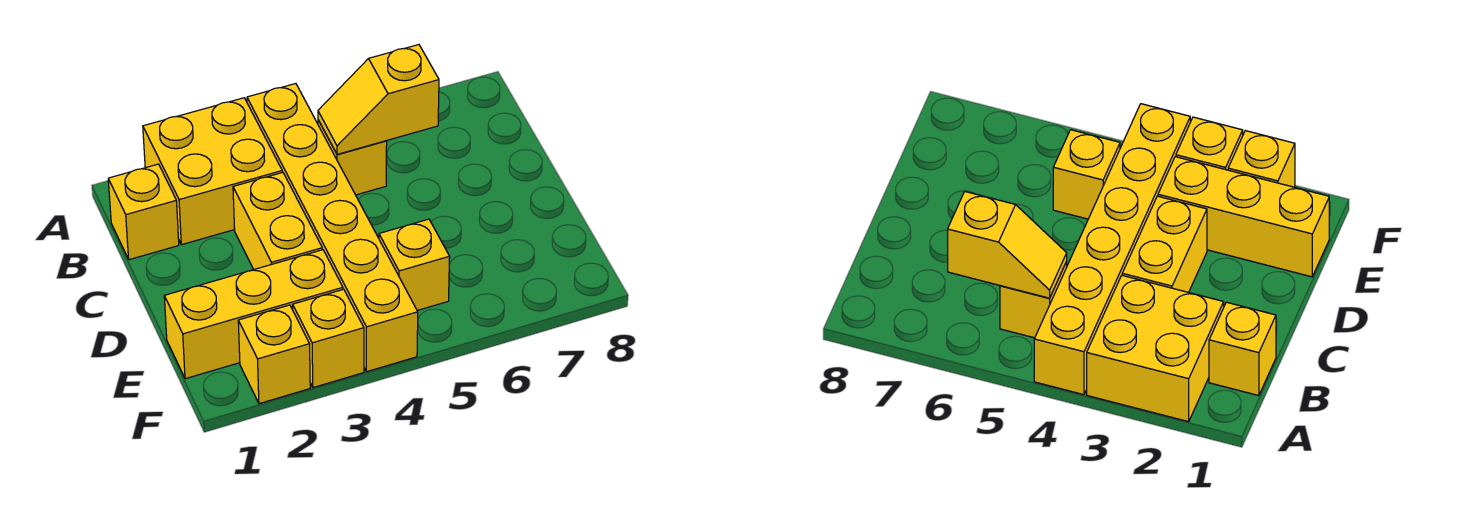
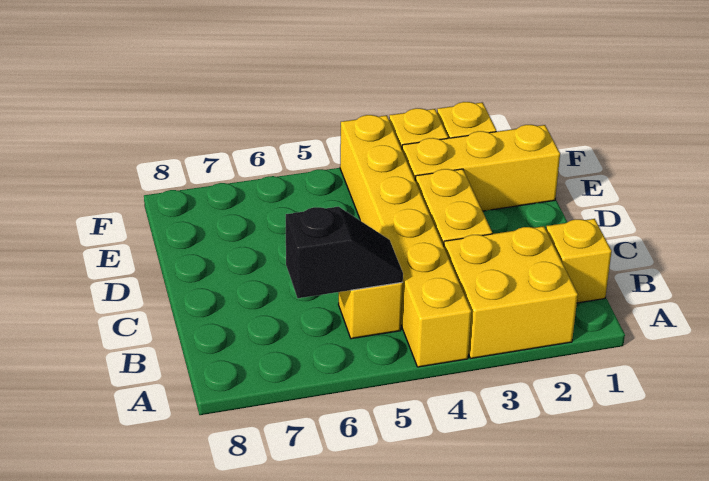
yellow slope B5:B6 level 2 top 6 -> black slope B5:B6 level 2 top 6
yellow brick E5 level 1 -> none

